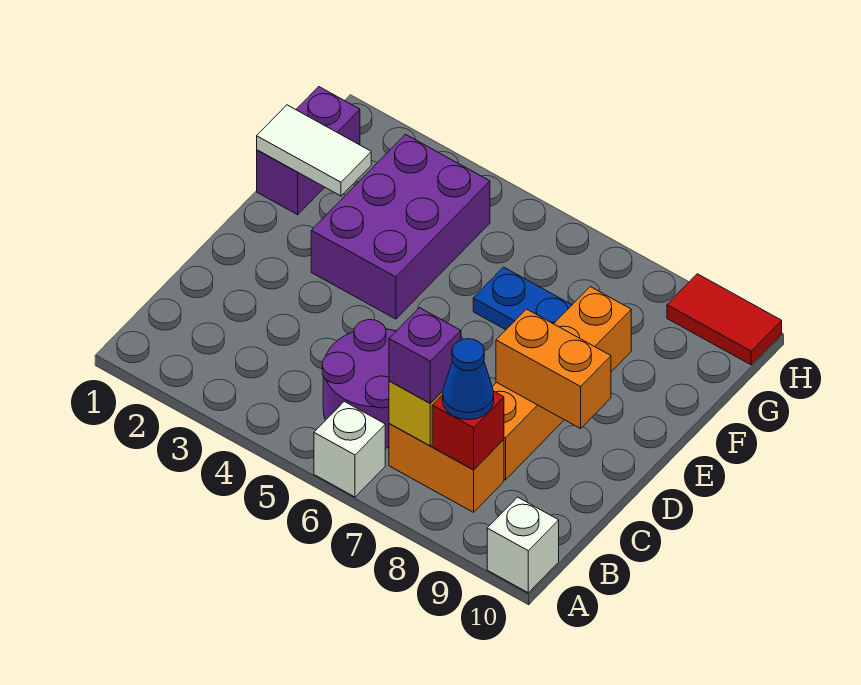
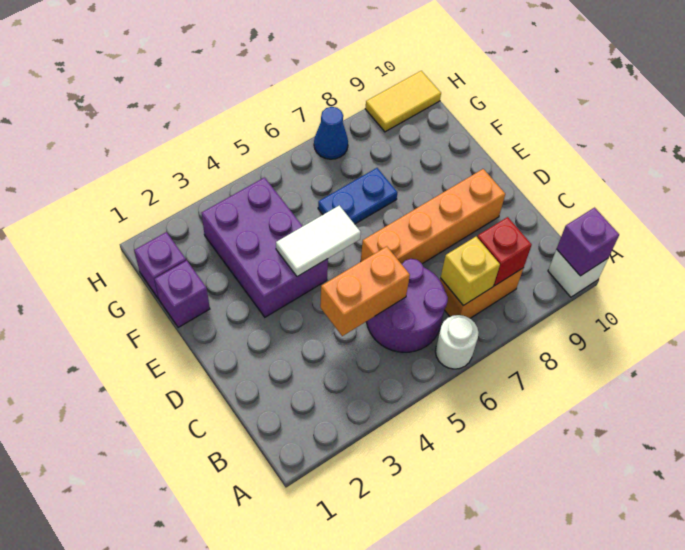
white brick A6 level 1 -> white round brick A6 level 1
purple brick B7 level 3 -> purple brick A10 level 2
blue cone B8 level 3 -> blue cone H7 level 1
orange brick C8:F8 level 1 -> orange brick D6:D9 level 1
orange brick D8:D9 level 2 -> orange brick C4:C5 level 2
white tile F1:F2 level 2 -> white tile E4:E5 level 2
red tile H9:H10 level 1 -> yellow tile H9:H10 level 1

